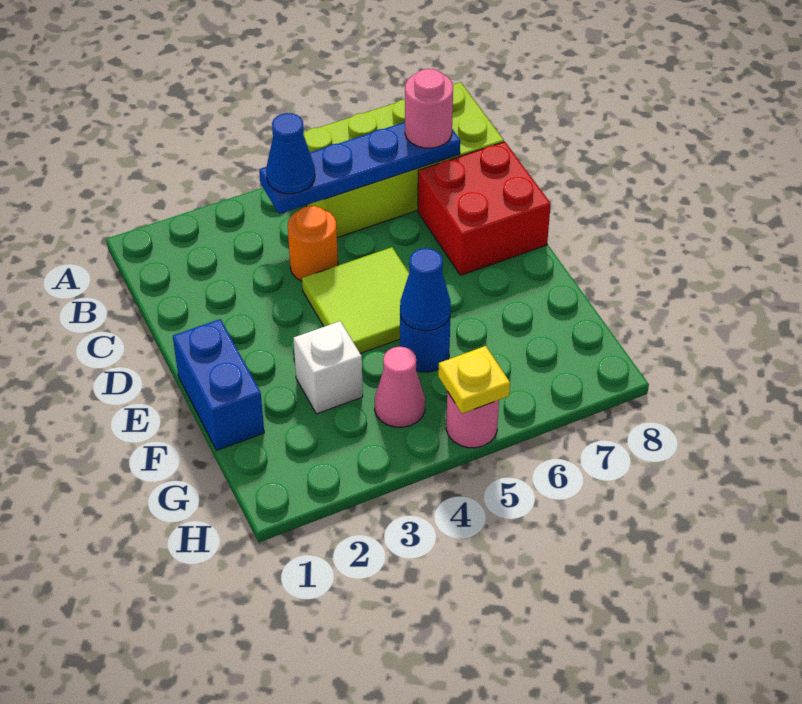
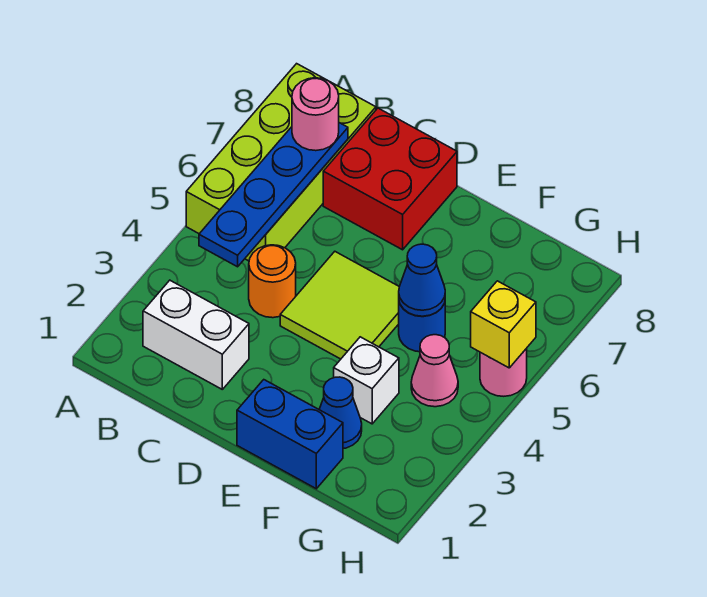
none -> white brick B2:C2 level 1
blue cone B4 level 3 -> blue cone F2 level 1
yellow plate H5 level 2 -> yellow brick H5 level 2

